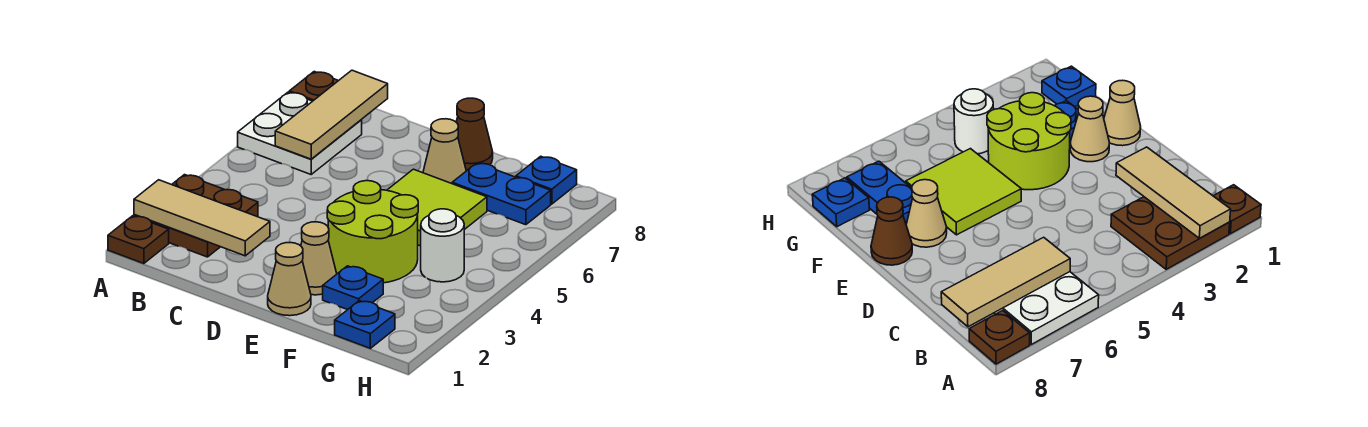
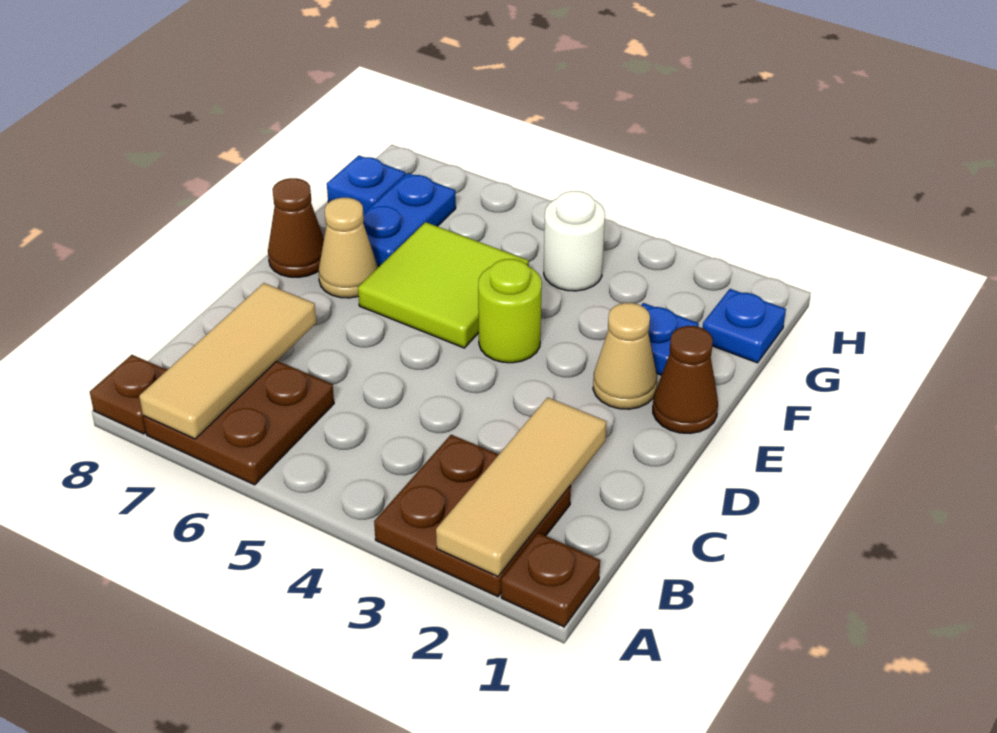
white plate A6:B7 level 1 -> brown plate A6:B7 level 1
tan tile B6:B8 level 2 -> tan tile A7:C7 level 2
tan cone E1 level 1 -> brown cone E1 level 1
lime round brick E3:F4 level 1 -> lime round brick E4 level 1

